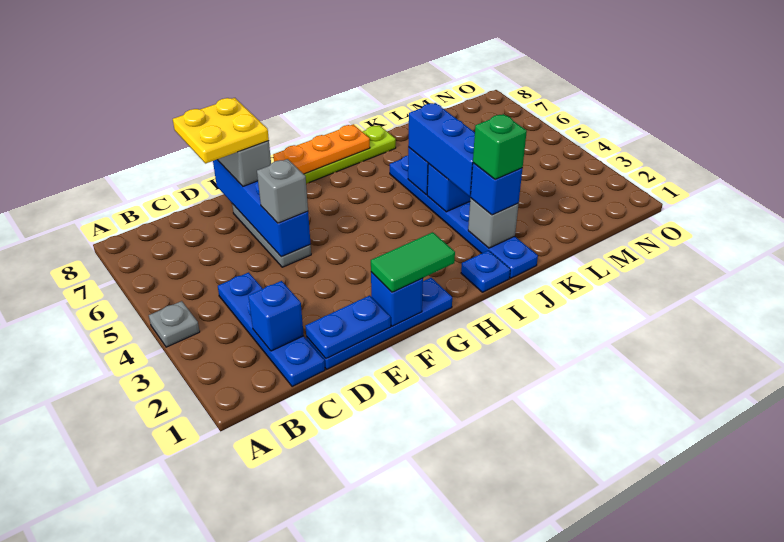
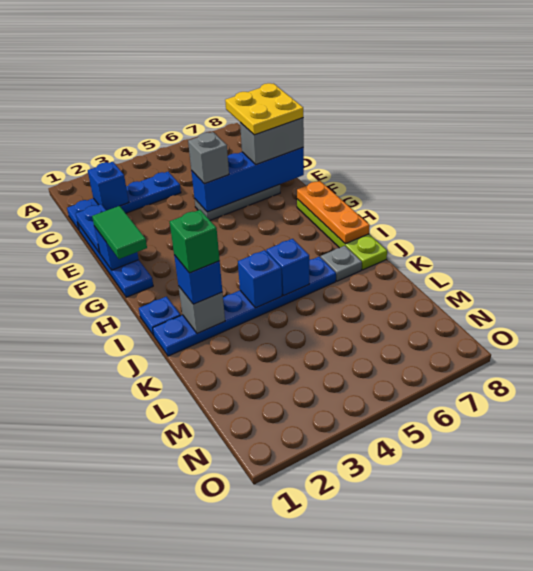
grey plate A4 level 1 -> grey plate J7 level 1
blue brick J3:J5 level 3 -> none

